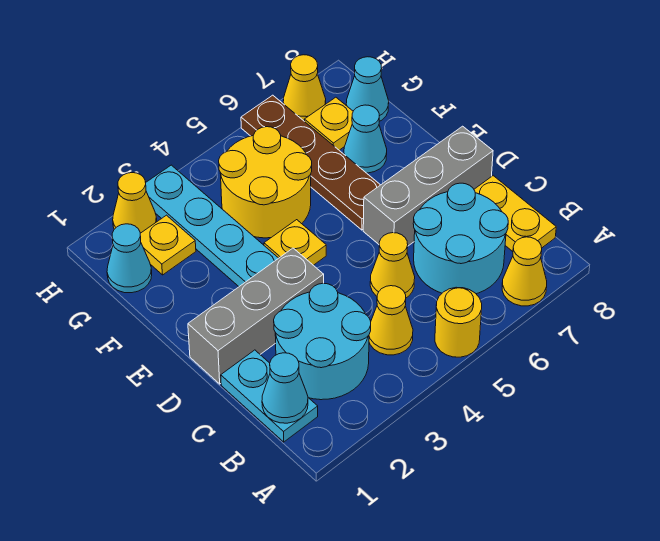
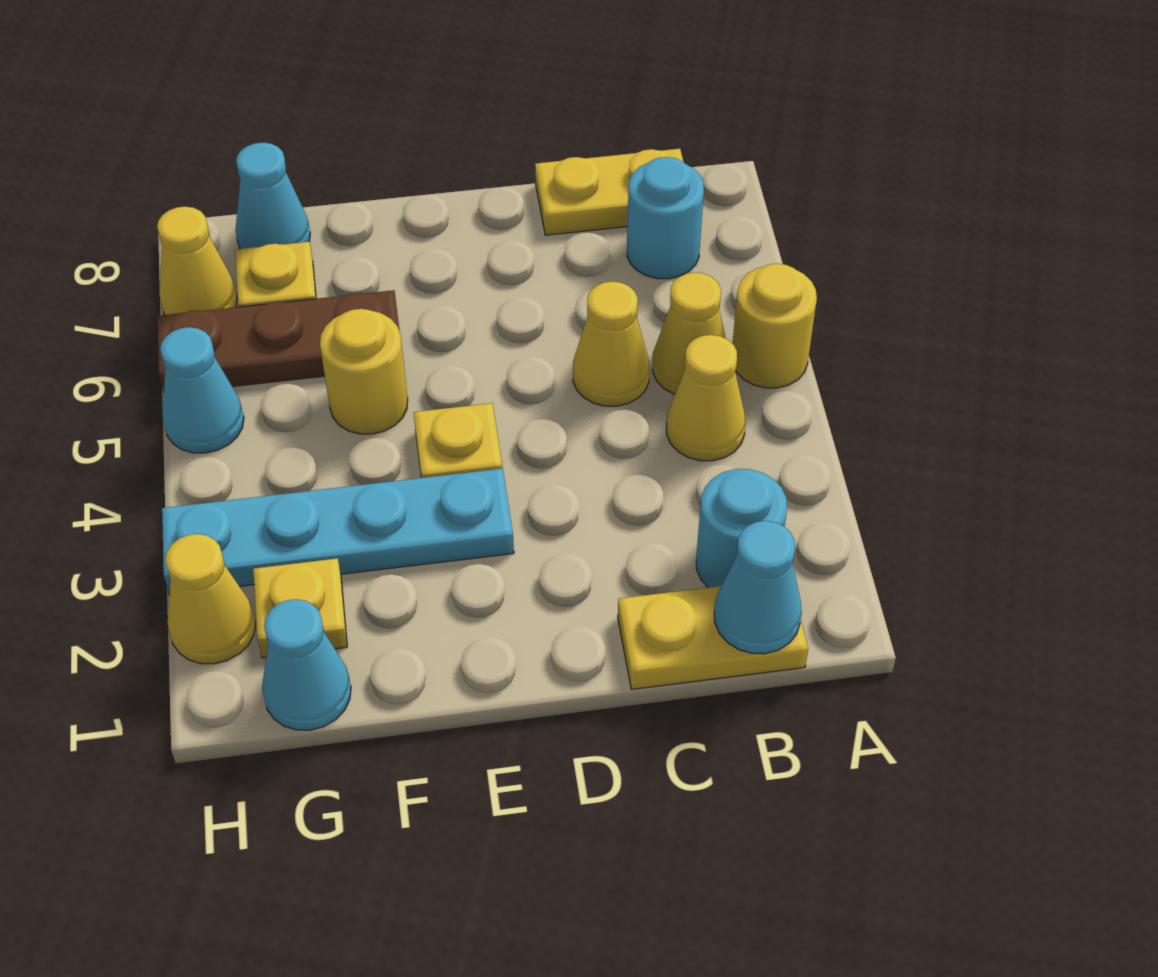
yellow cone A7 level 1 -> yellow cone B5 level 1
cyan plate B1:C1 level 1 -> yellow plate B1:C1 level 1
cyan round brick B2:C3 level 1 -> cyan round brick B2 level 1
cyan round brick B6:C7 level 1 -> cyan round brick B7 level 1
grey brick D1:D3 level 1 -> none
grey brick D6:D8 level 1 -> none
brown plate E6:H6 level 1 -> brown plate F6:H6 level 1
yellow round brick F4:G5 level 1 -> yellow round brick F5 level 1
cyan cone F7 level 1 -> cyan cone H5 level 1

